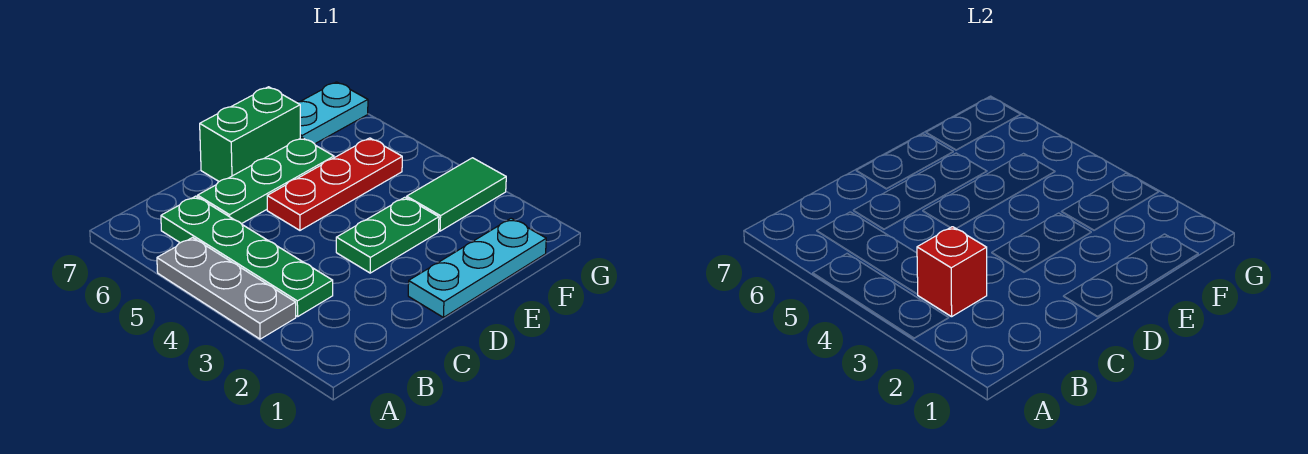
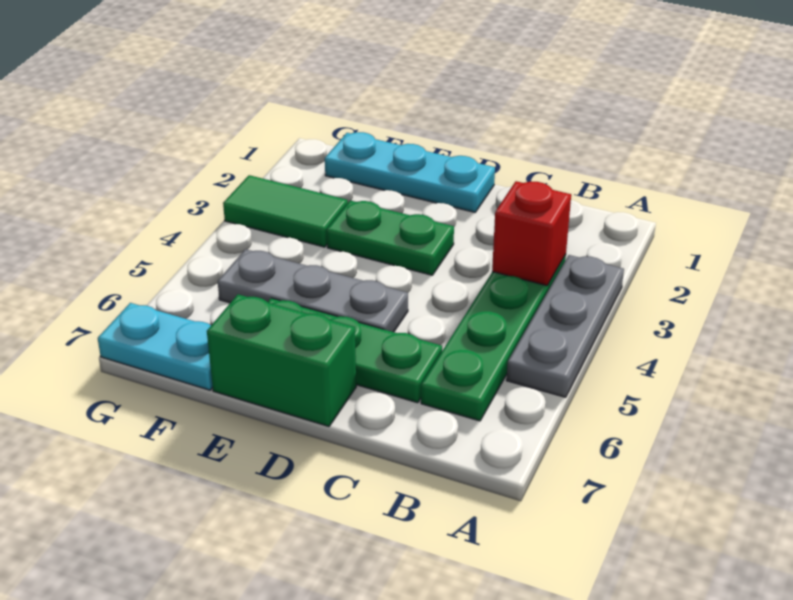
red plate D5:F5 level 1 -> grey plate D5:F5 level 1

